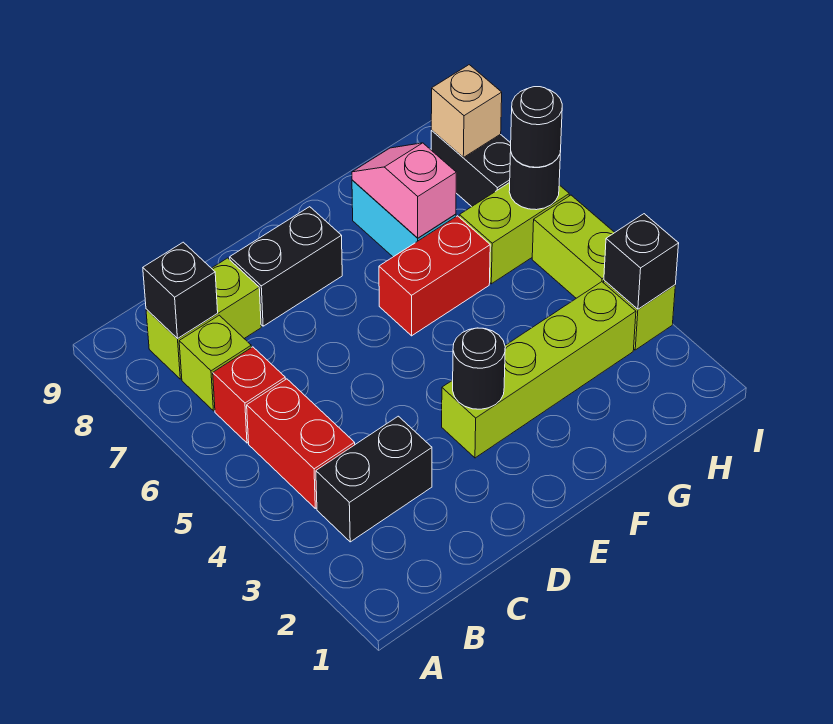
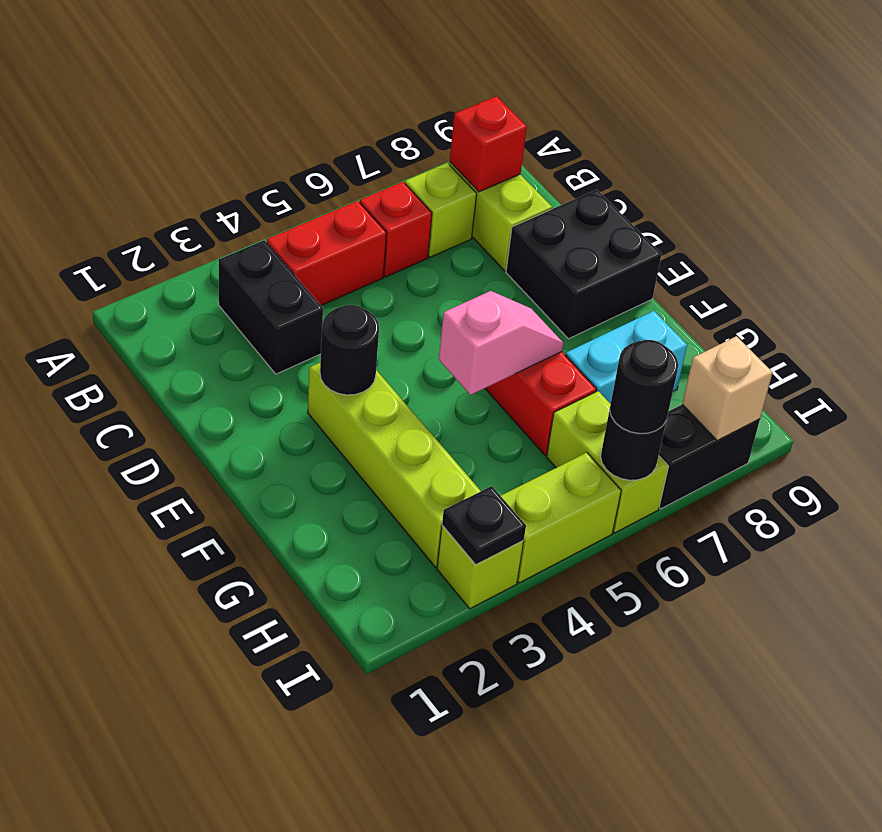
black brick B8 level 2 -> red brick B8 level 2
black brick D8:E8 level 1 -> black brick D8:E9 level 1
pink slope G7:G8 level 2 top 7 -> pink slope F5:F6 level 2 top 5
black brick I3 level 2 -> black plate I3 level 2

